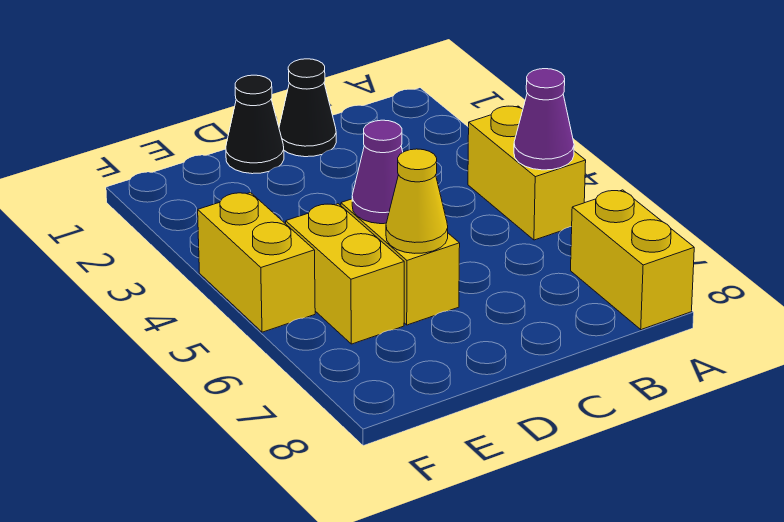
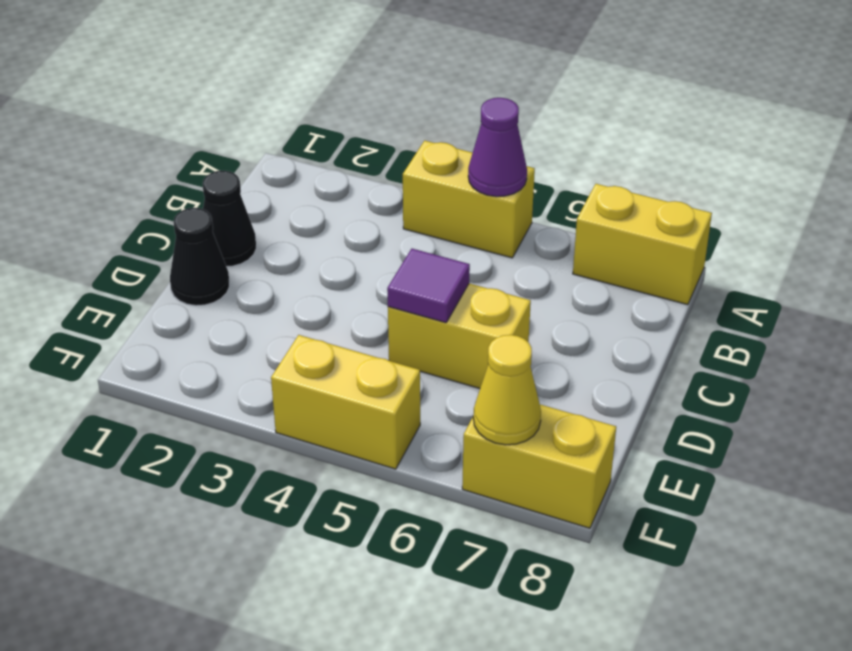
purple cone D5 level 2 -> purple tile D5 level 2
yellow cone D6 level 2 -> yellow cone F7 level 2
yellow brick E5:E6 level 1 -> yellow brick F7:F8 level 1

